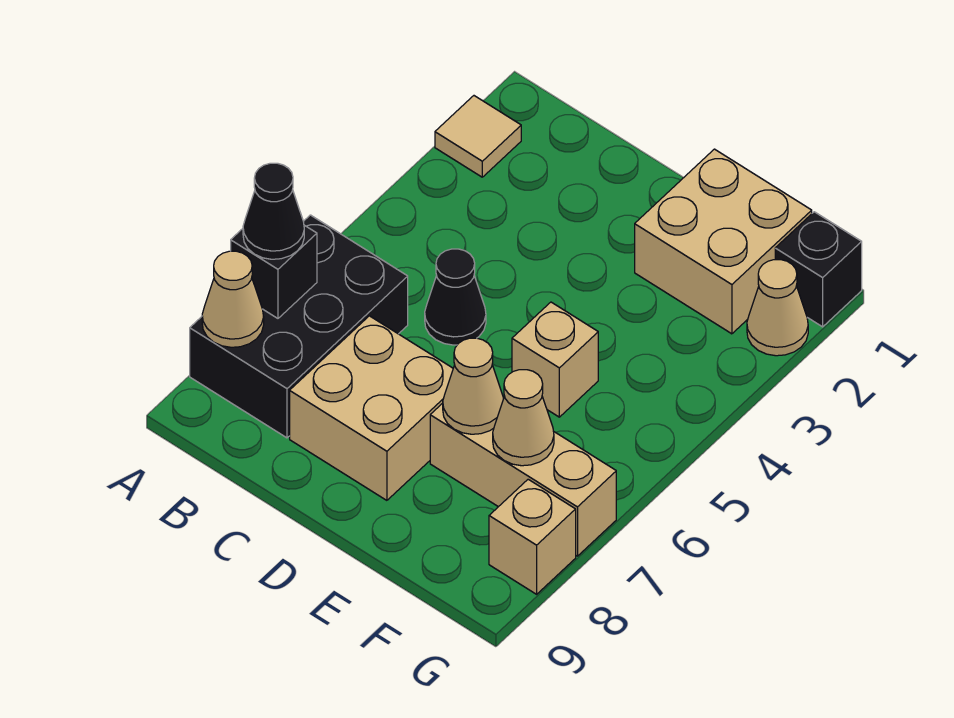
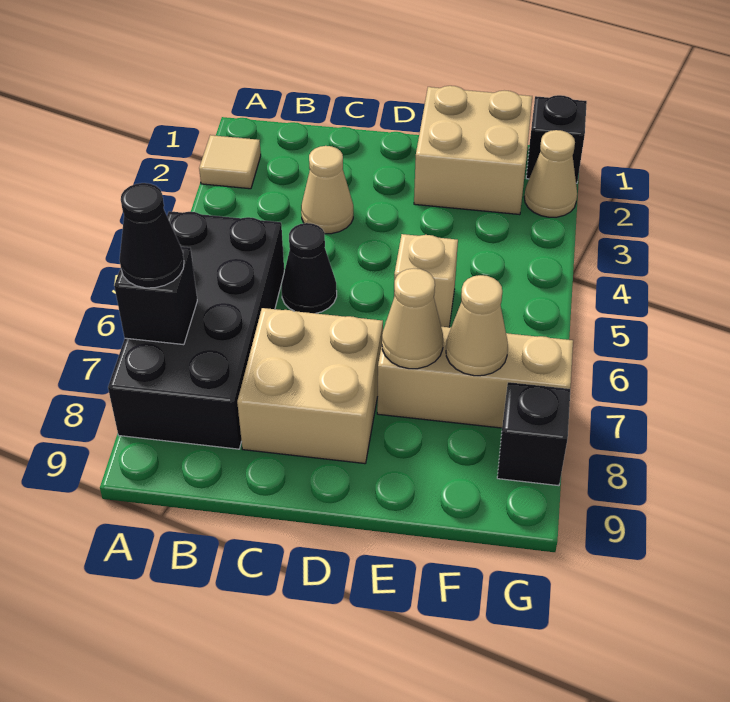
black brick A6:B8 level 1 -> black brick A5:B8 level 1
tan cone A8 level 2 -> tan cone C3 level 1
tan brick G8 level 1 -> black brick G8 level 1

